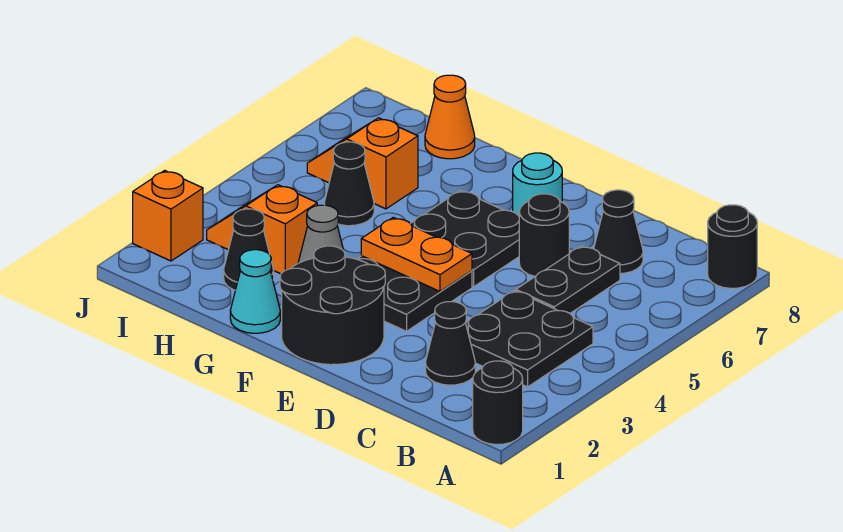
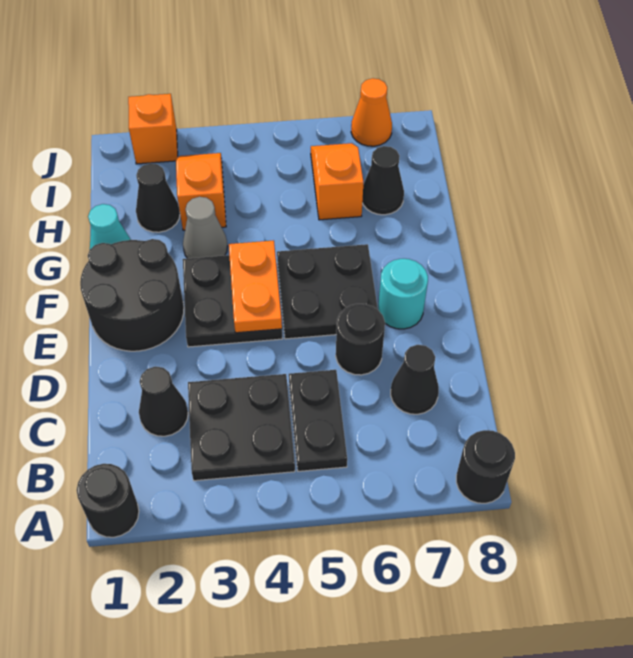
black plate C5:C6 level 1 -> black plate B5:C5 level 1
black cone H5 level 1 -> black cone H7 level 1
orange cone H8 level 1 -> orange cone J7 level 1

